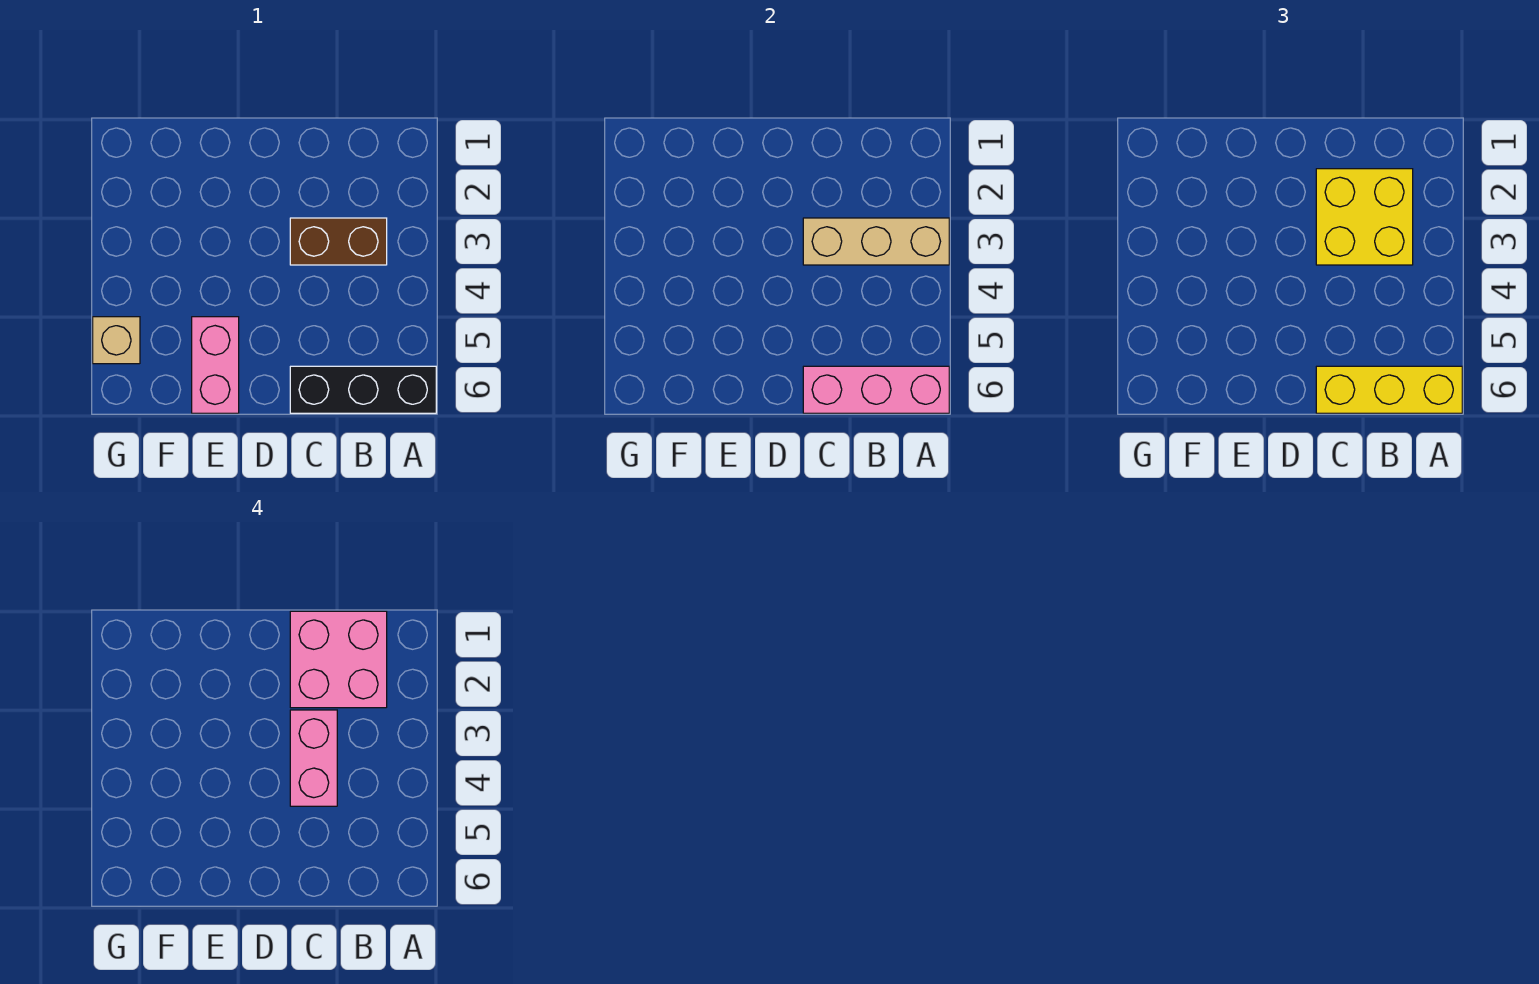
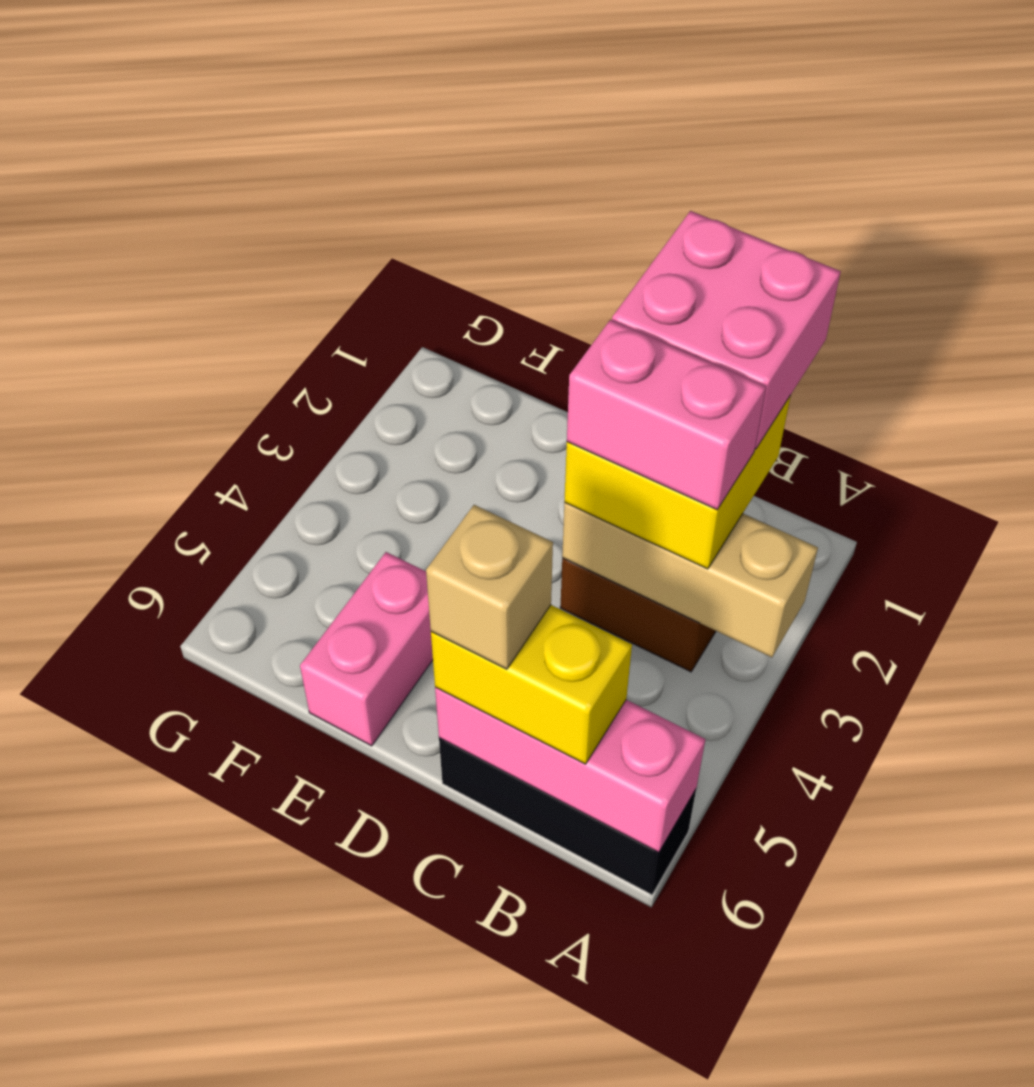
yellow brick A6:C6 level 3 -> yellow brick B6:C6 level 3
pink brick C3:C4 level 4 -> pink brick B3:C3 level 4
tan brick G5 level 1 -> tan brick C6 level 4

